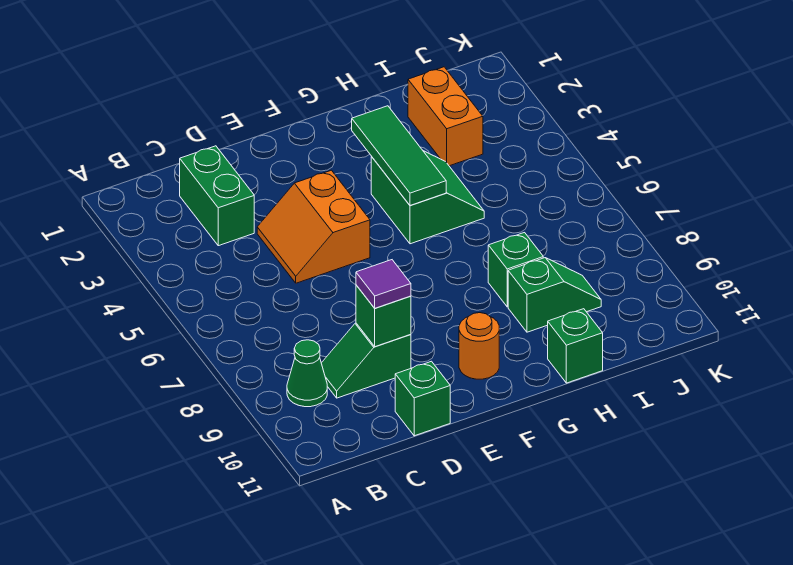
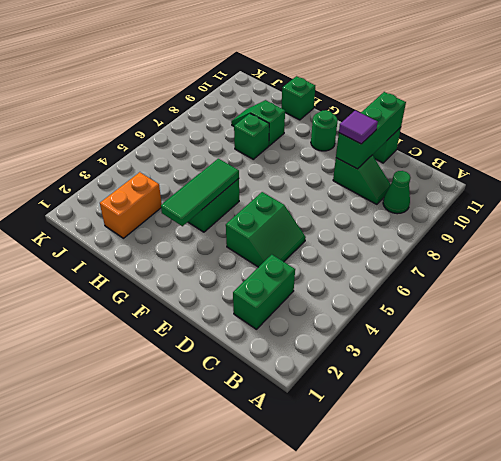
orange slope D4:E5 level 1 top E -> green slope D4:E5 level 1 top E
green brick D9 level 2 -> green brick D9:D11 level 2
orange round brick F10 level 1 -> green round brick F10 level 1

